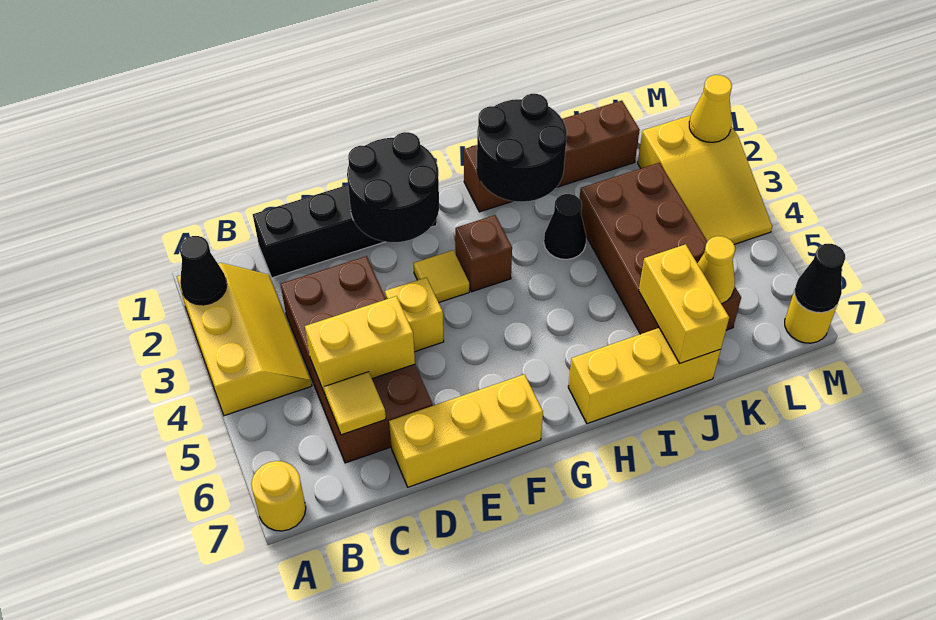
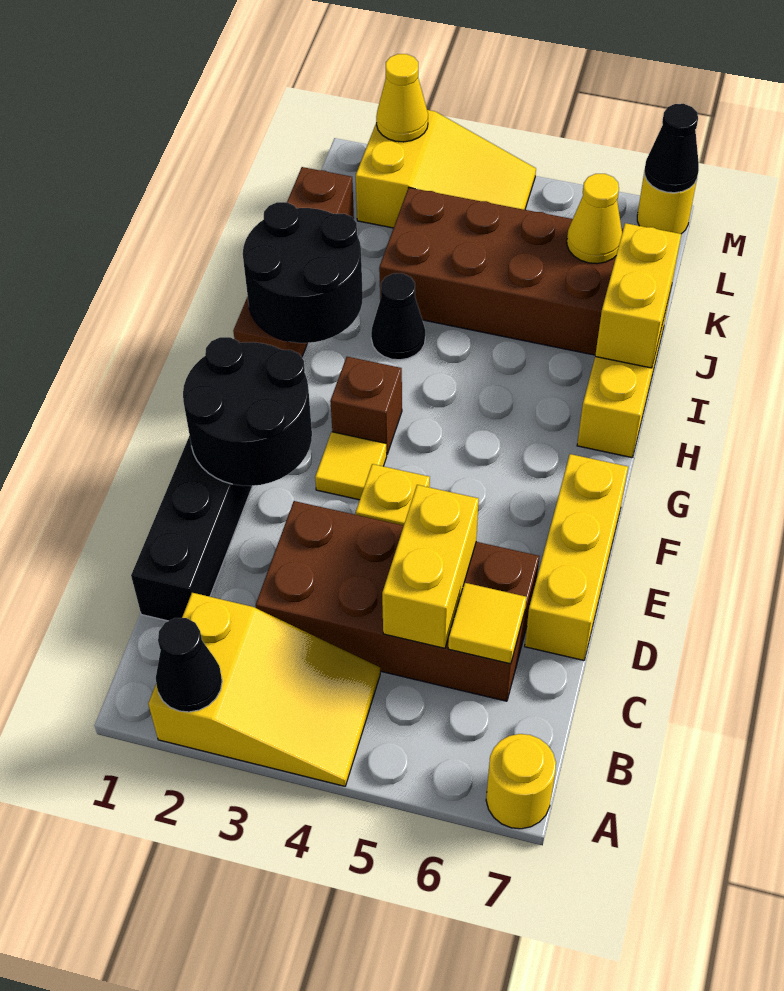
yellow slope A2:B4 level 1 top A -> yellow slope A2:B4 level 1 top 2
yellow brick J6:J7 level 2 -> yellow brick I7:J7 level 2

